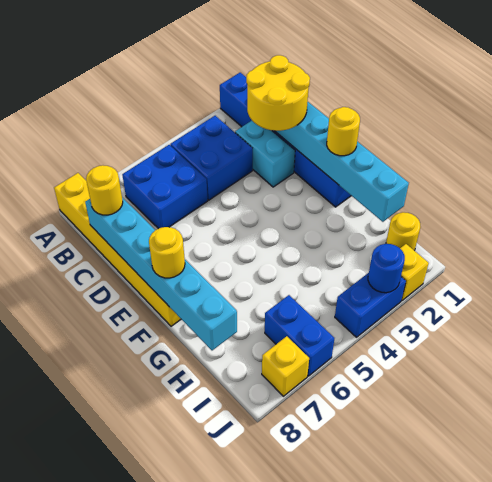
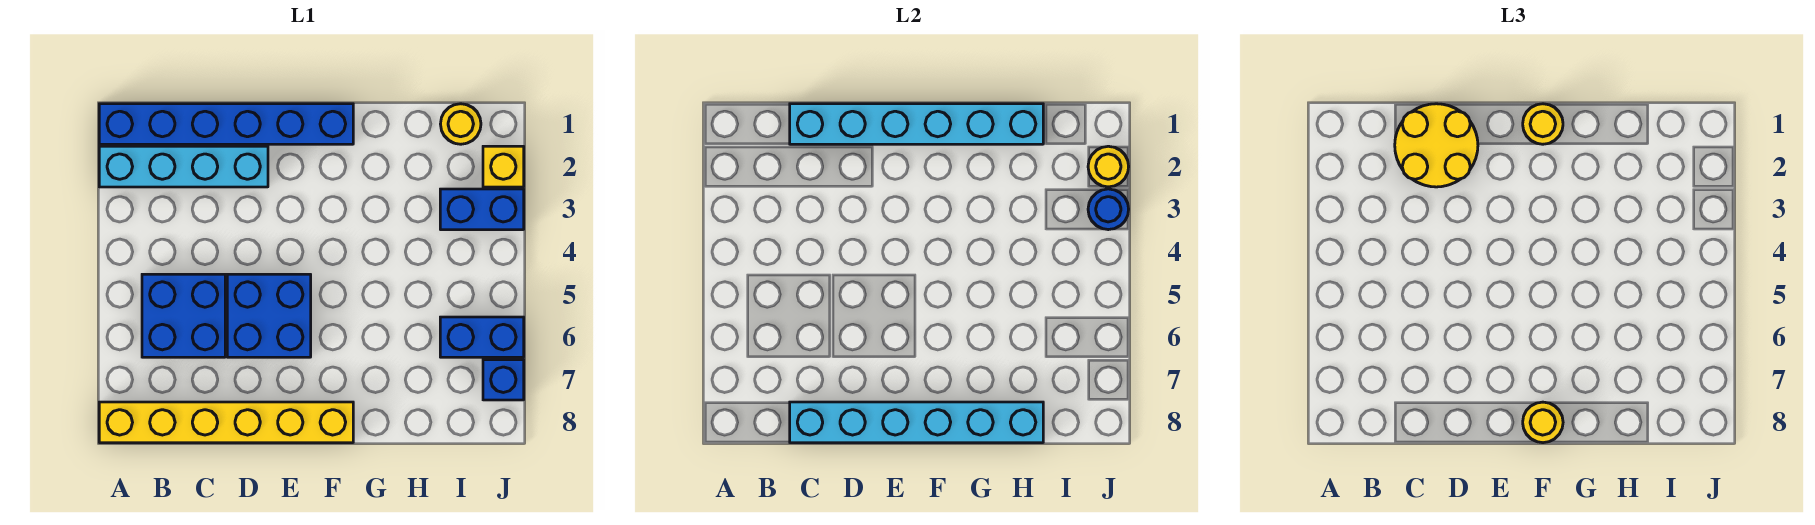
blue brick B3:C4 level 1 -> blue brick D5:E6 level 1
cyan brick C2:D2 level 1 -> cyan brick A2:D2 level 1
yellow round brick C8 level 3 -> yellow round brick J2 level 2
blue brick J3:J4 level 1 -> blue brick I3:J3 level 1
yellow brick J7 level 1 -> blue brick J7 level 1

